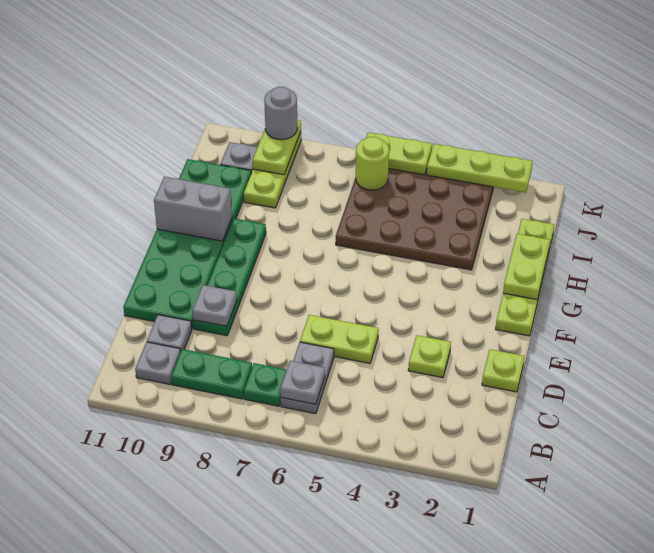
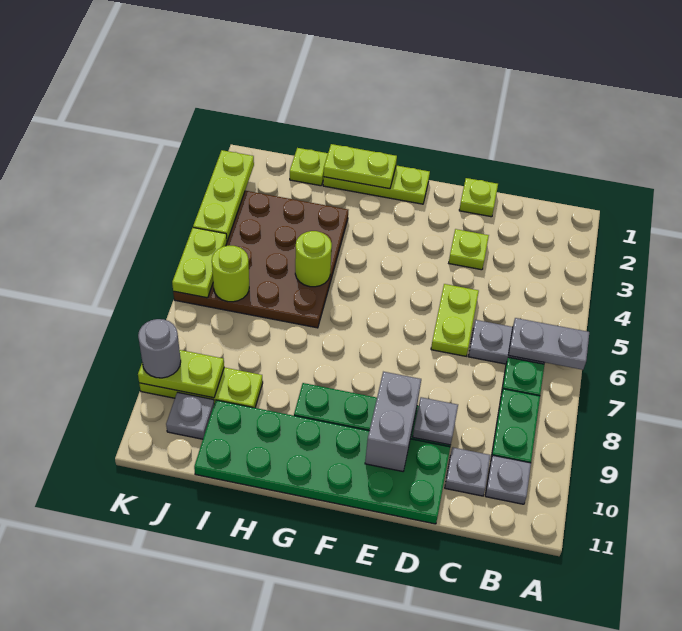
grey plate B6 level 2 -> grey plate A6:B6 level 2
grey brick G10:G11 level 2 -> grey brick E9:E10 level 2
none -> lime round brick H5 level 2

